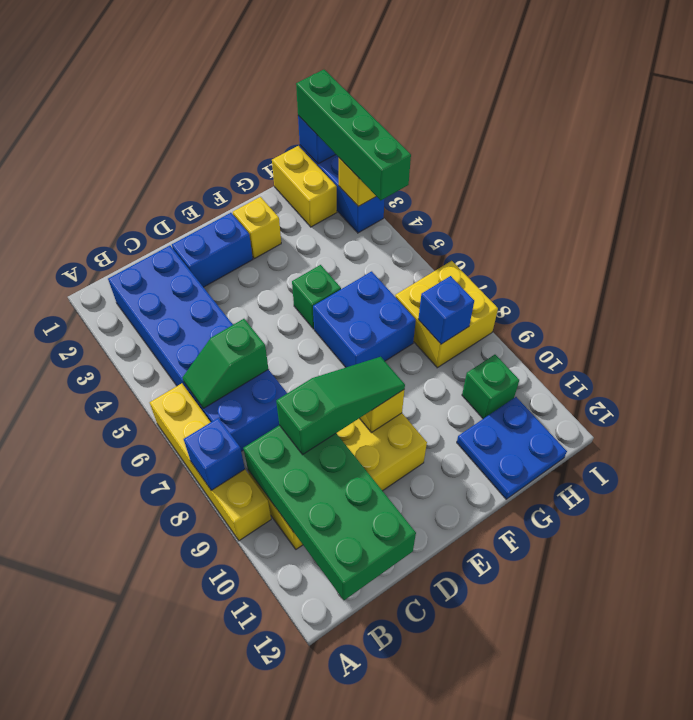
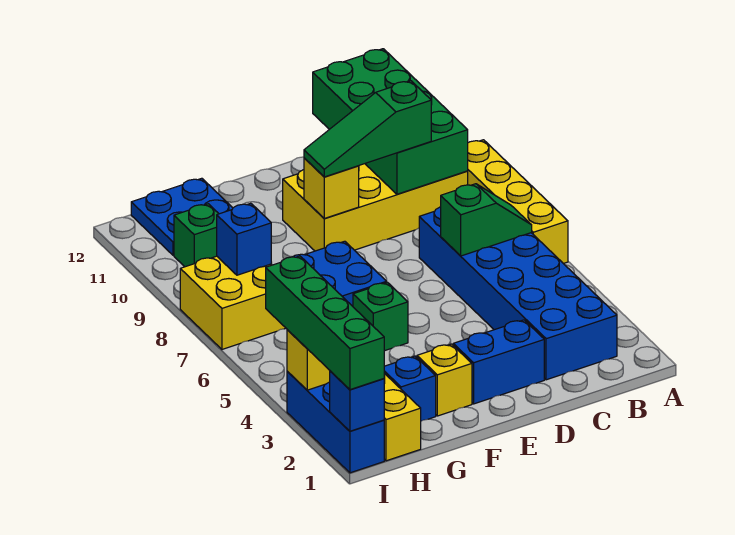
blue brick A8 level 2 -> blue brick G2 level 1

